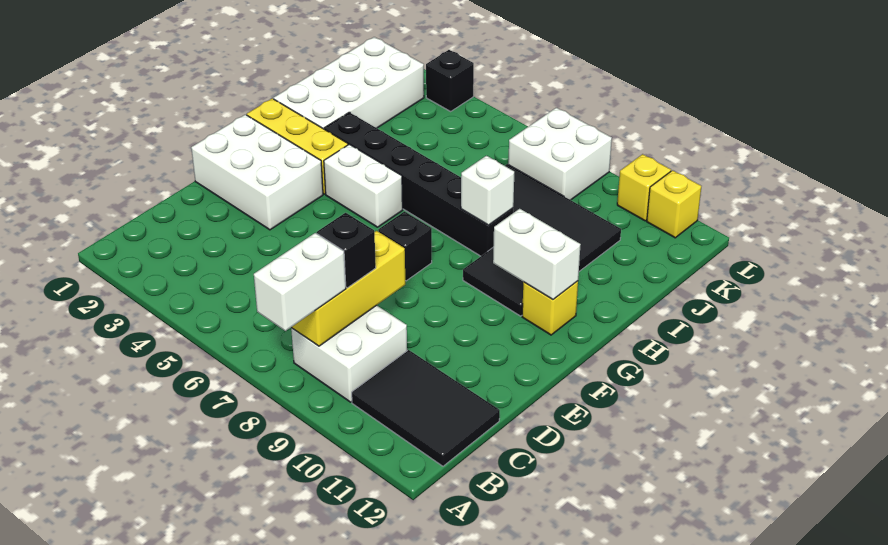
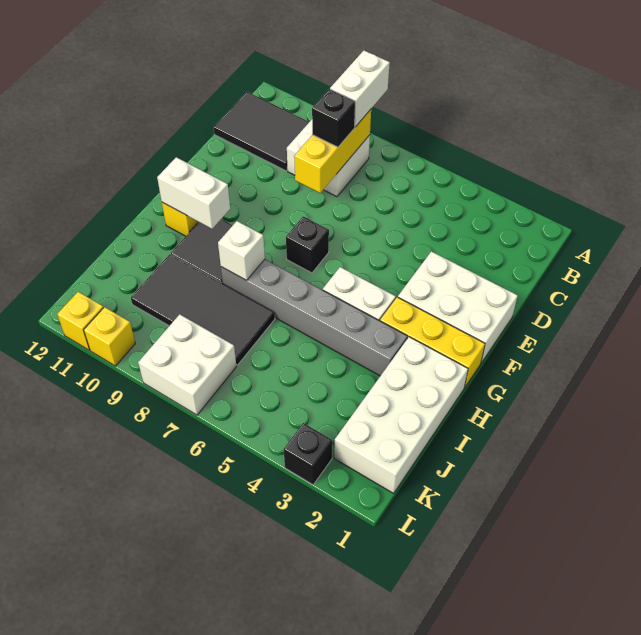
black brick H3:H8 level 1 -> grey brick H3:H8 level 1

